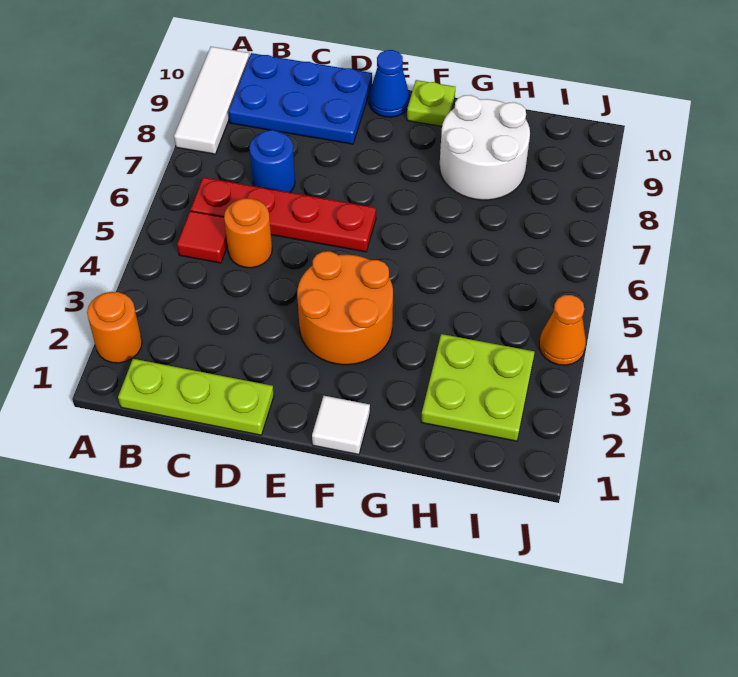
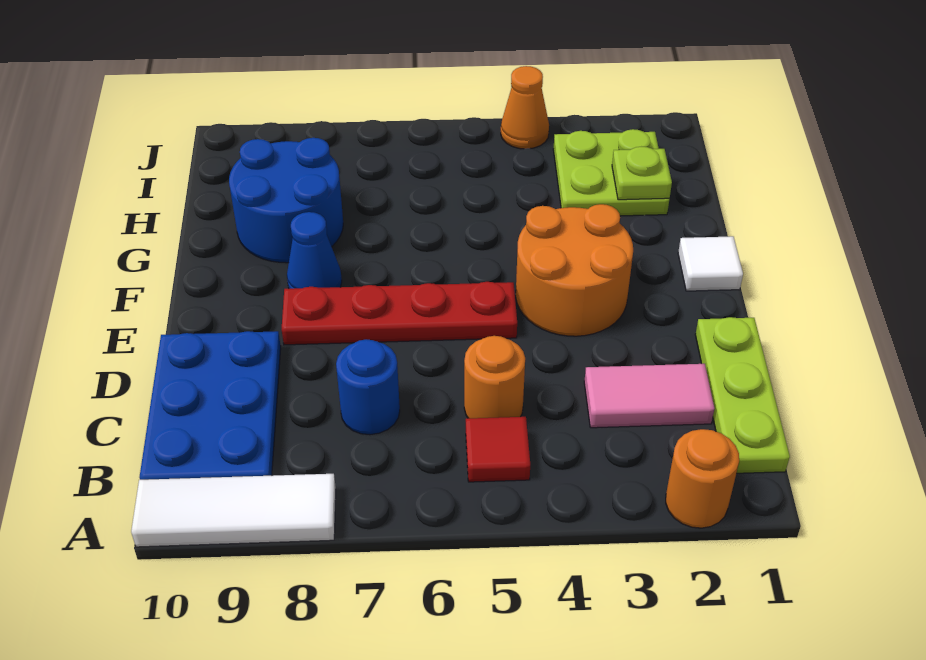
red plate B6:E6 level 1 -> red plate E5:E8 level 1
none -> pink tile C2:C3 level 1
blue cone E10 level 1 -> blue cone F8 level 1
lime plate F10 level 1 -> lime plate H2 level 2
white round brick G8:H9 level 1 -> blue round brick G8:H9 level 1

